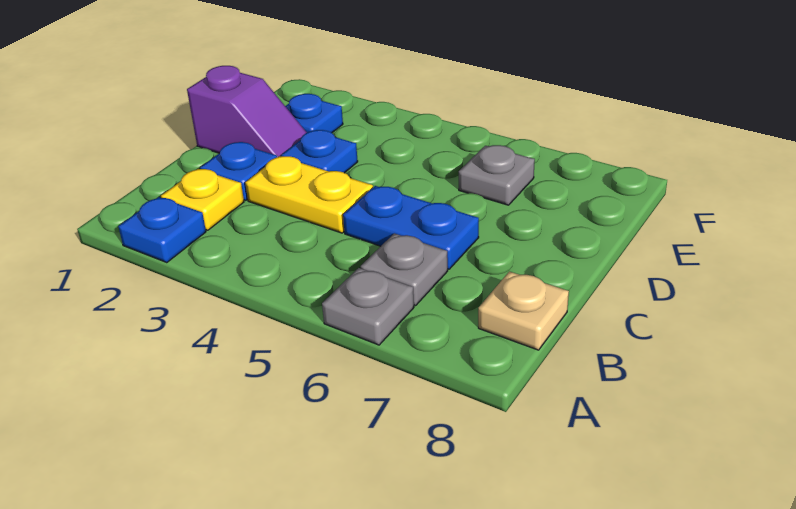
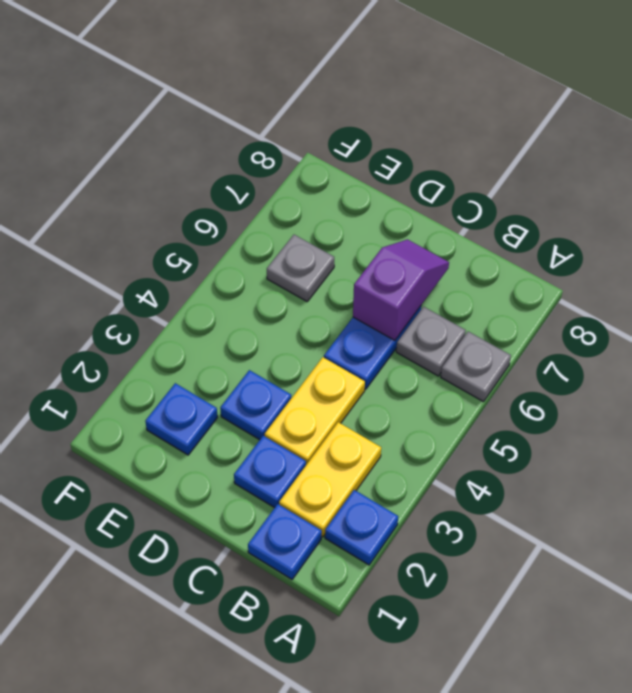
none -> blue plate B1 level 1
yellow plate B2 level 1 -> yellow plate B2:B3 level 1
tan plate B8 level 1 -> none
purple slope D1:D2 level 1 top 1 -> purple slope C6:C7 level 2 top 6

